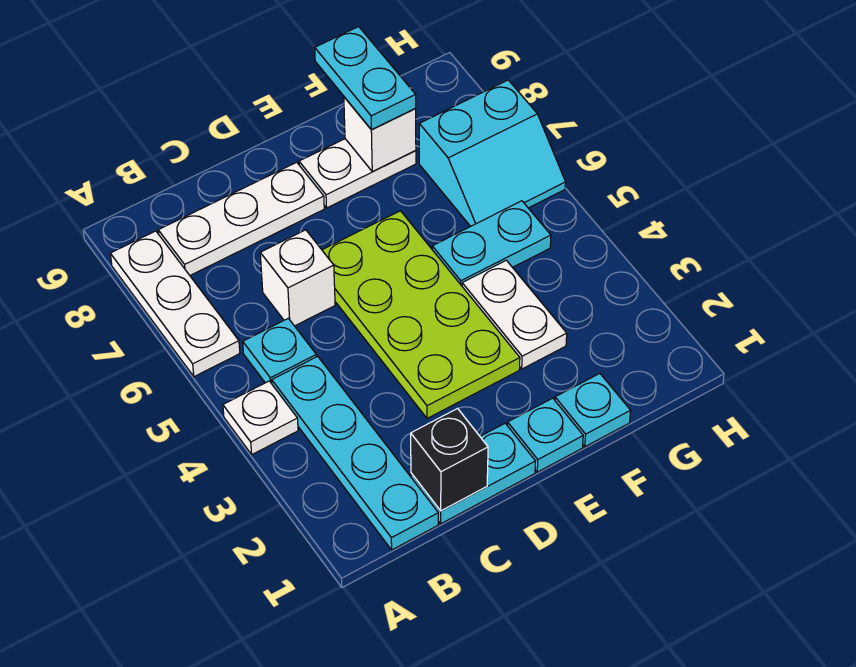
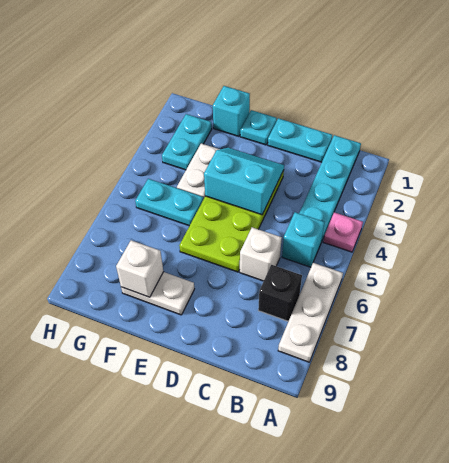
white plate A4 level 1 -> pink plate A4 level 1
cyan plate B5 level 1 -> cyan brick B5 level 1
white plate B8:D8 level 1 -> none
black brick C1 level 2 -> black brick B7 level 1
cyan plate F1 level 1 -> cyan brick F1 level 1
cyan plate F8:F9 level 3 -> cyan plate G2:G3 level 1
cyan slope G6:H7 level 1 top 7 -> cyan slope D3:E4 level 2 top 4

